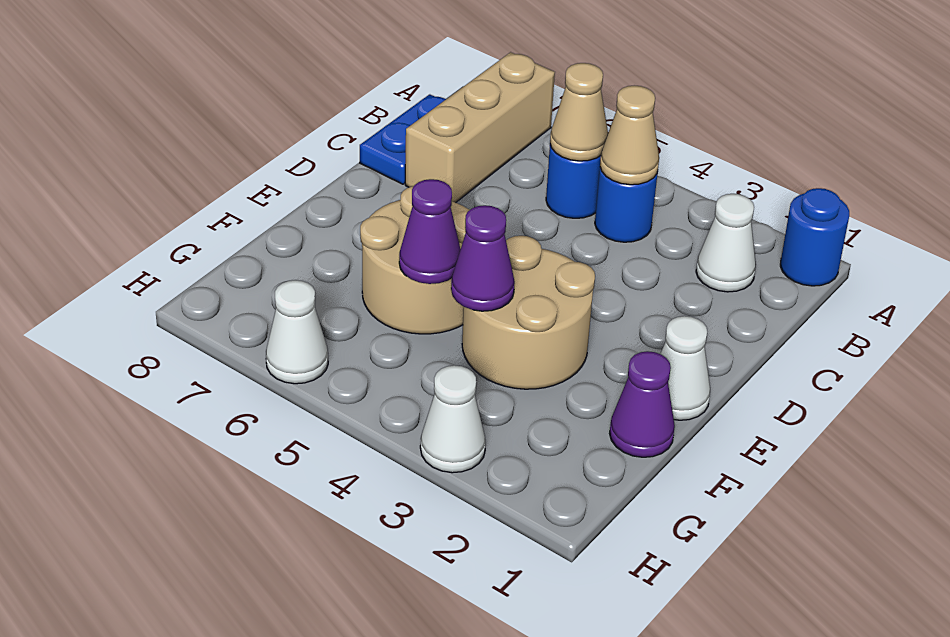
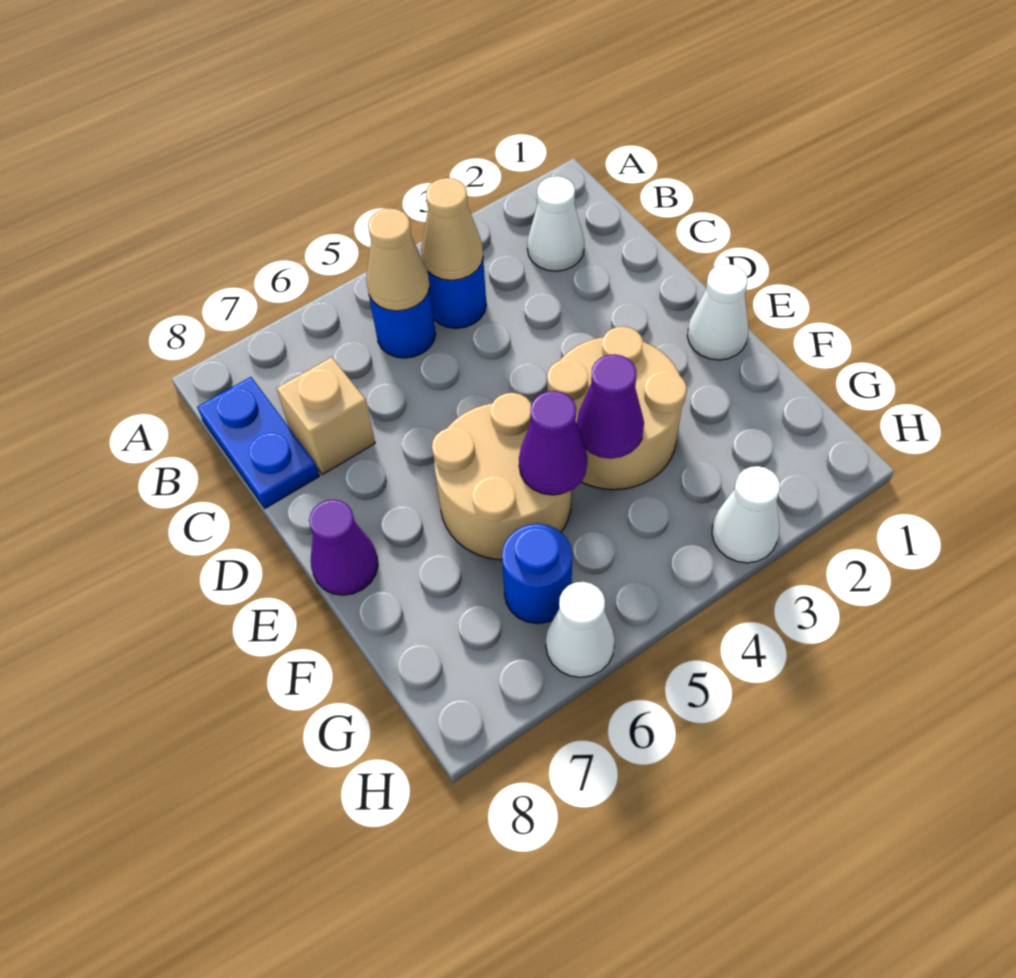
blue round brick A1 level 1 -> blue round brick G6 level 1
tan brick A7:C7 level 1 -> tan brick C7 level 1
purple cone F1 level 1 -> purple cone E8 level 1

